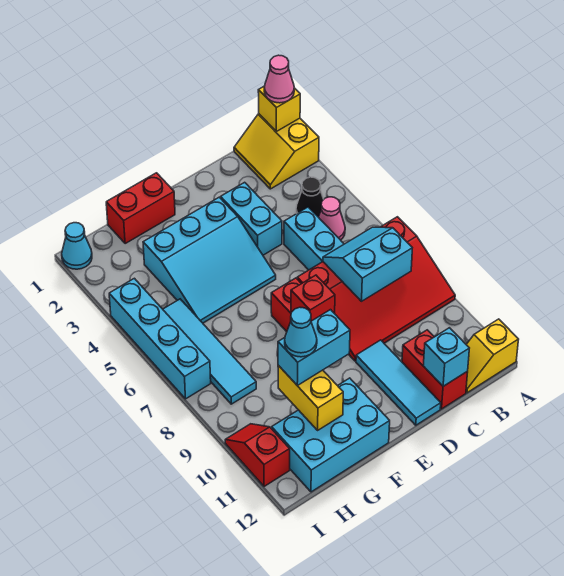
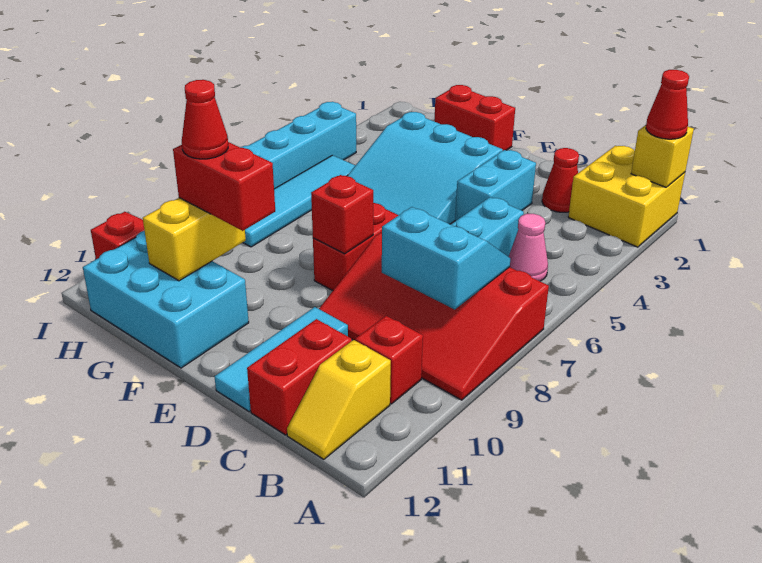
yellow slope A1:B2 level 1 top A -> yellow brick A1:B2 level 1
pink cone A1 level 3 -> red cone A1 level 3
yellow slope A12:B12 level 1 top A -> yellow slope B11:B12 level 1 top 11
black cone B4 level 1 -> none
none -> red brick B10 level 1
none -> red cone C2 level 1
cyan brick C12 level 2 -> none
cyan brick F10:G10 level 3 -> red brick F10:G10 level 3
cyan cone G10 level 4 -> red cone G10 level 4
cyan cone I1 level 1 -> none

